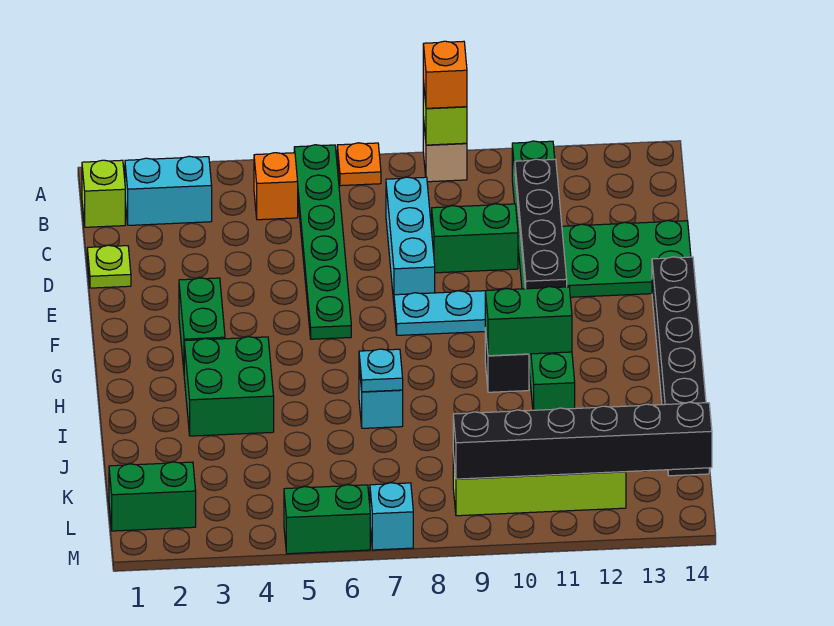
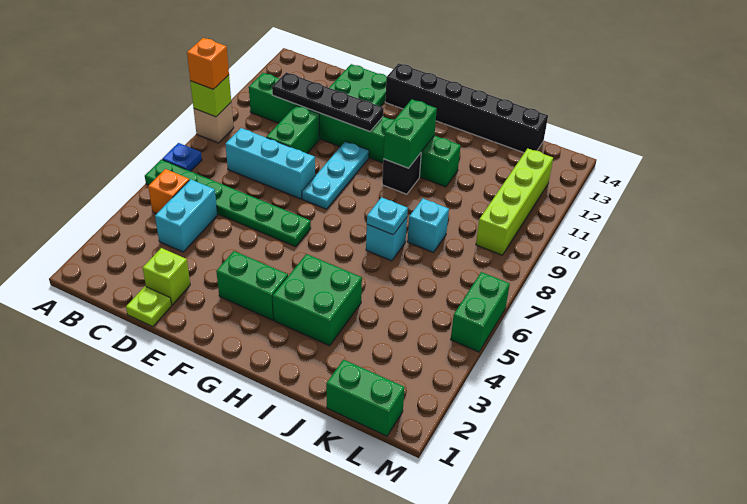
orange plate A7 level 1 -> blue plate A7 level 1
lime brick B1 level 1 -> lime brick D2 level 1
cyan brick B2:B3 level 1 -> cyan brick C4:C5 level 1
green brick L1:L2 level 1 -> green brick K1:L1 level 1
black brick L9:L14 level 2 -> none
cyan brick M7 level 1 -> cyan brick J8 level 1

